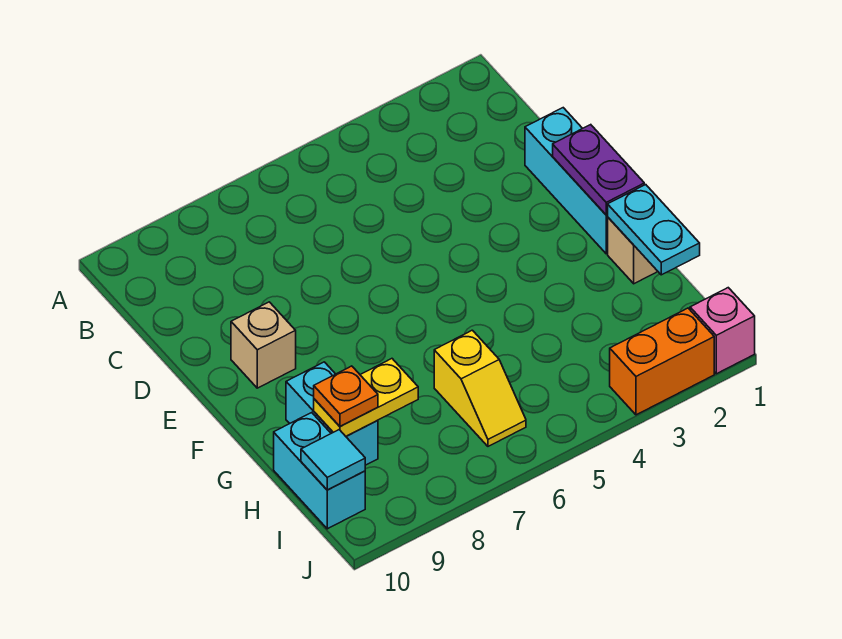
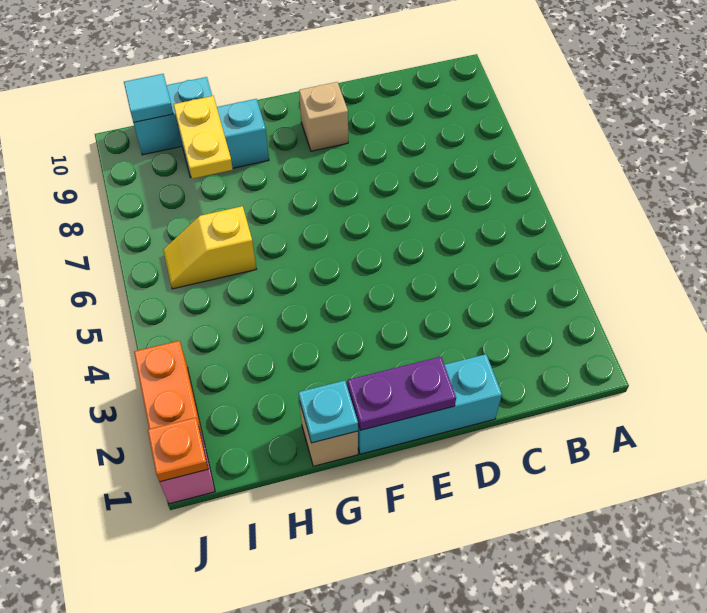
cyan plate G1:H1 level 2 -> cyan plate G1 level 2
orange plate H9 level 3 -> orange plate J1 level 2

